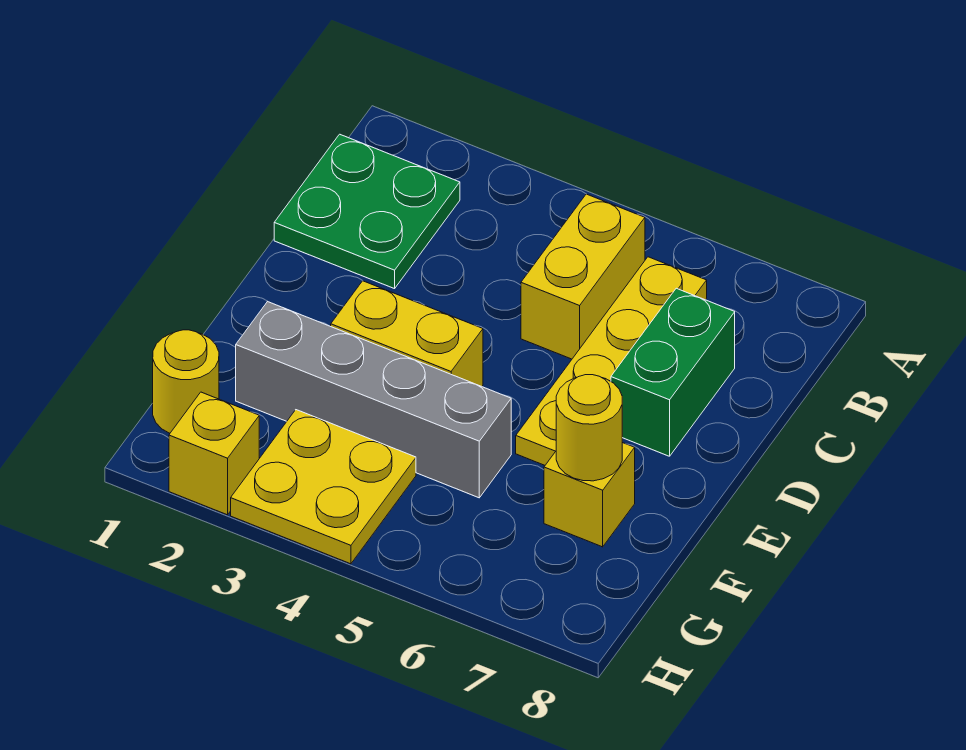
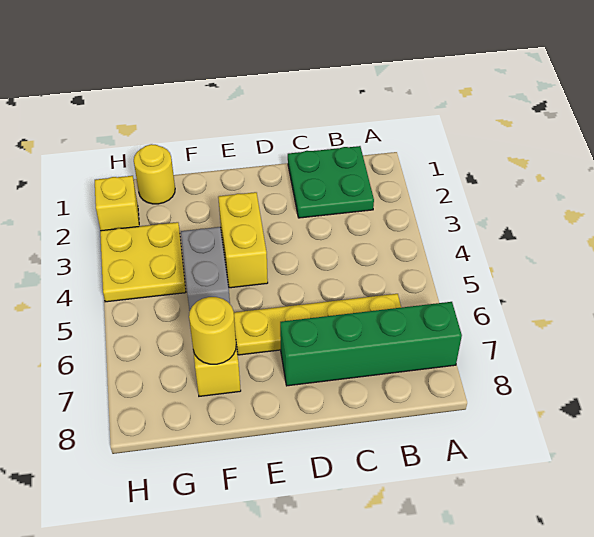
yellow brick B5:C5 level 1 -> none
green brick C7:D7 level 1 -> green brick A7:D7 level 1
grey brick F2:F5 level 1 -> grey brick F4:F5 level 1

